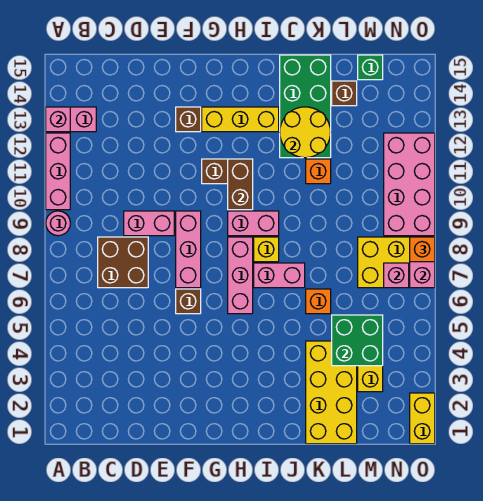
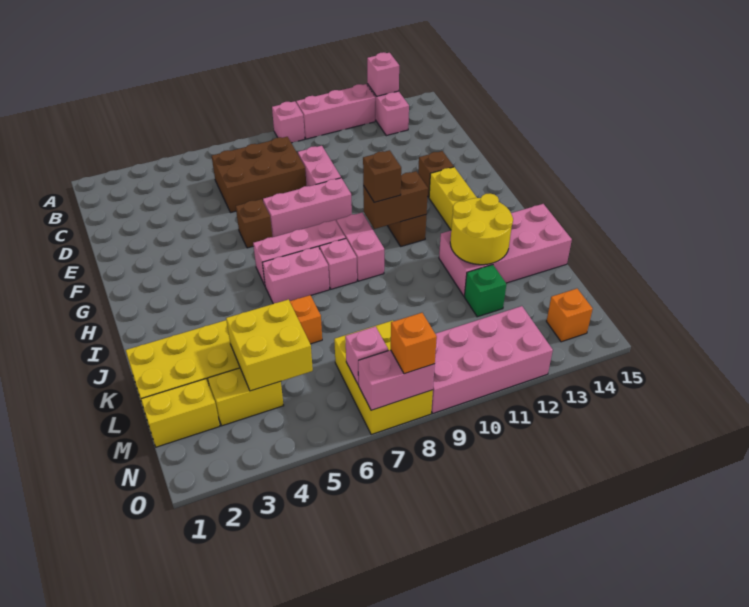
pink round brick A9 level 1 -> pink brick A9 level 1
brown brick C7:D8 level 1 -> brown brick C6:D8 level 1
pink brick I7:J7 level 1 -> pink brick I6:I7 level 1
yellow brick I8 level 1 -> pink brick I8 level 1
green brick J12:K15 level 1 -> pink brick J12:K15 level 1
orange brick K11 level 1 -> orange brick N14 level 1
green brick L4:M5 level 2 -> yellow brick L4:M5 level 2
brown brick L14 level 1 -> brown brick H10 level 3
green brick M15 level 1 -> green brick L12 level 1
yellow brick O1:O2 level 1 -> yellow brick M1:M2 level 1

